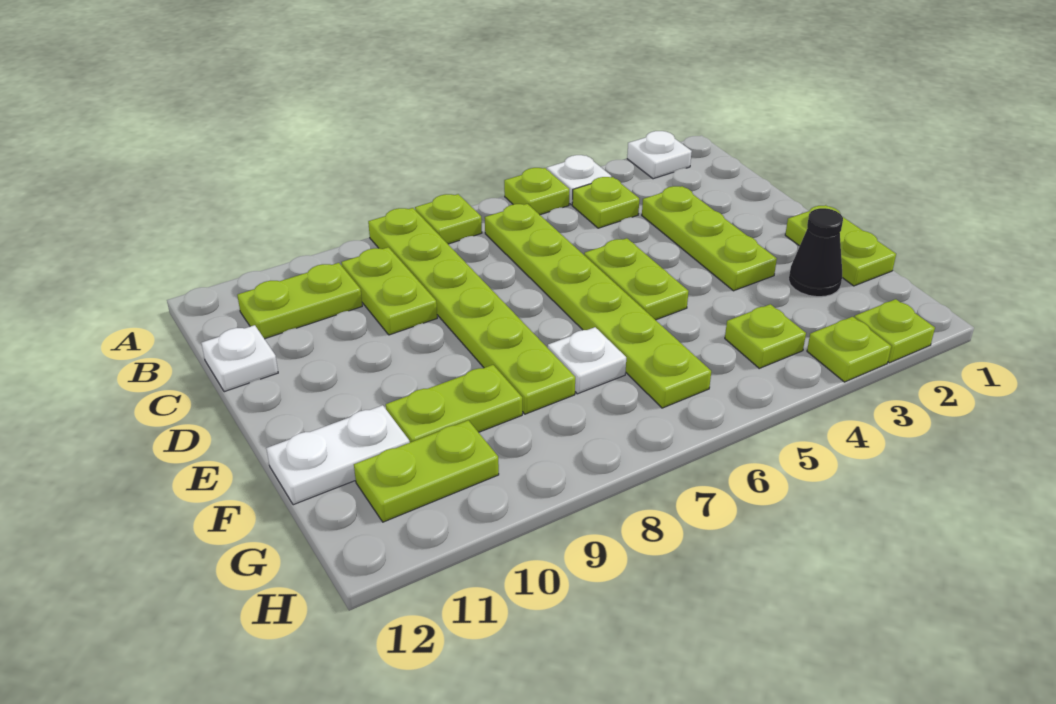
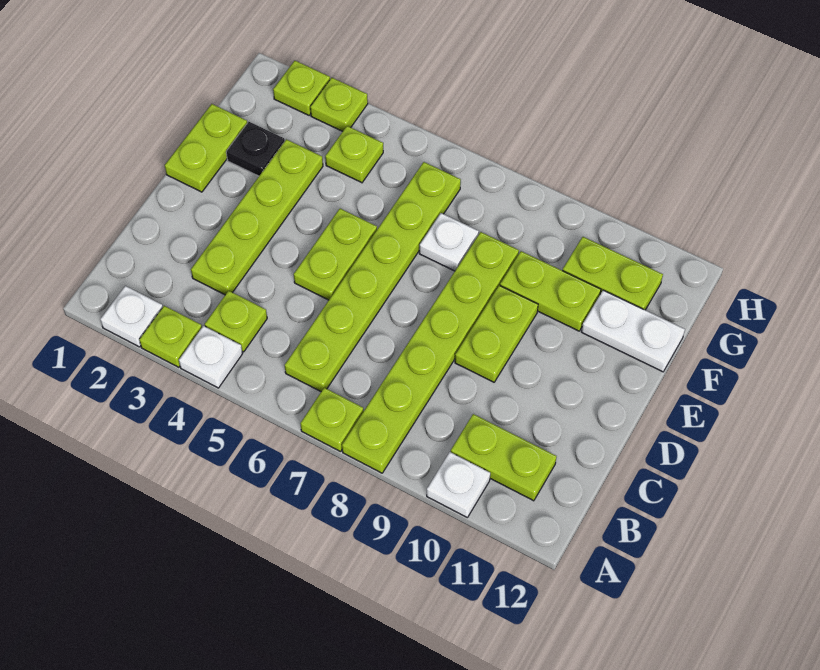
lime plate A5 level 1 -> lime plate A3 level 1
lime plate B9:C9 level 1 -> lime plate D9:E9 level 1
lime plate C3:E3 level 1 -> lime plate C3:F3 level 1
white plate C12 level 1 -> white plate A10 level 1
black cone F2 level 1 -> black plate F2 level 1

